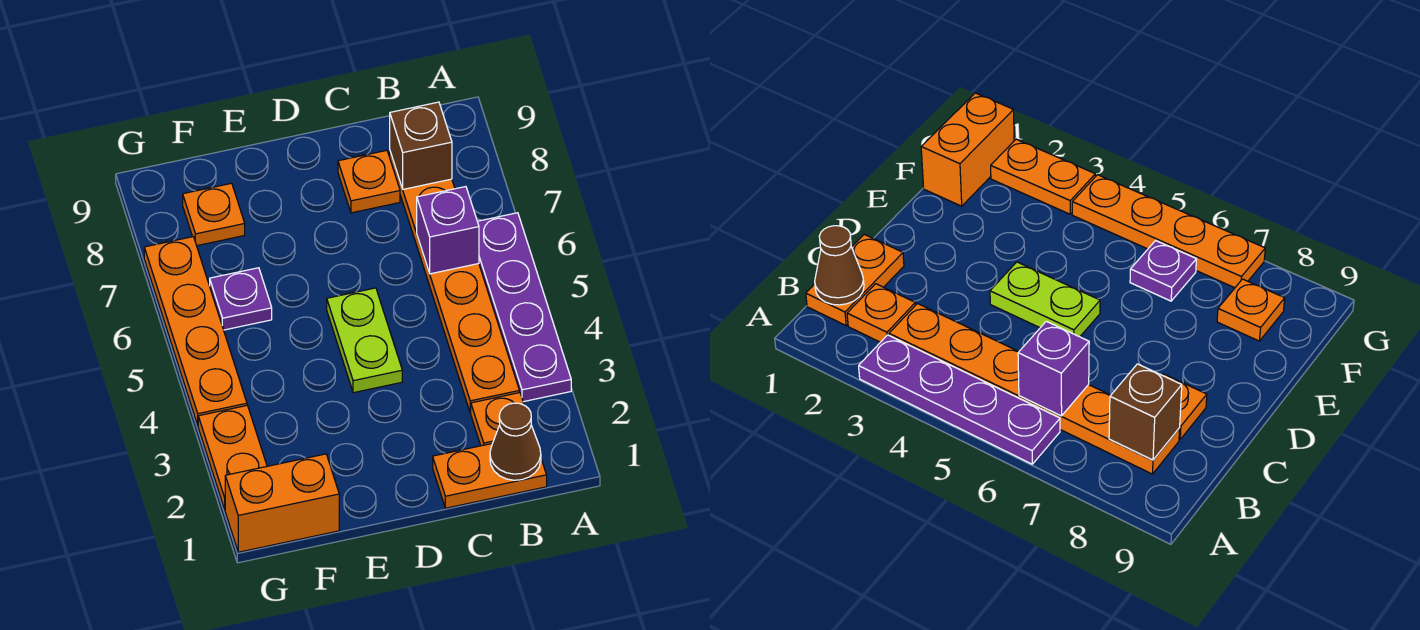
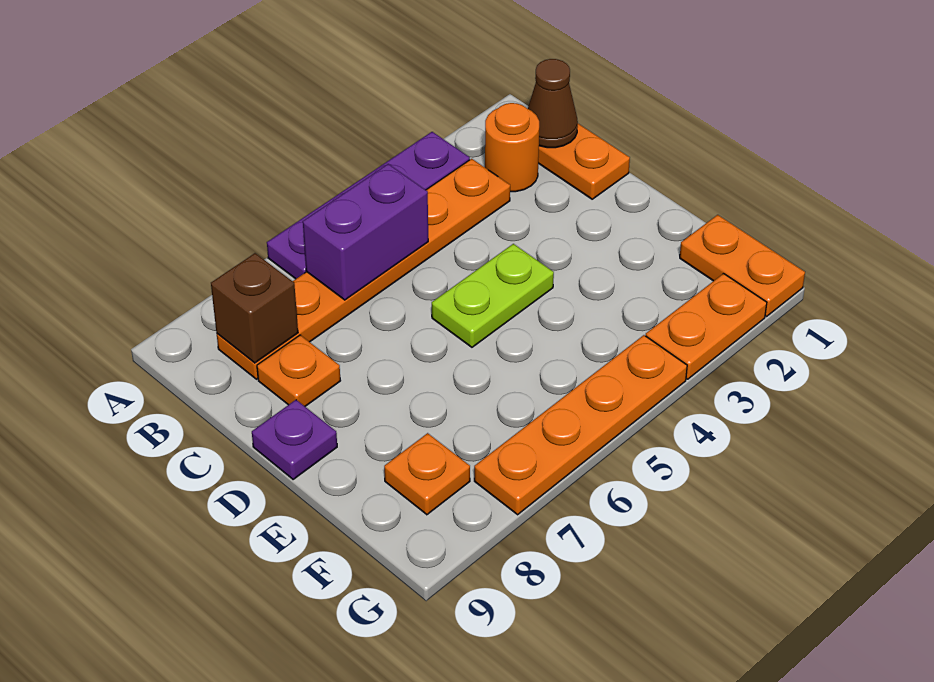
orange plate B2 level 1 -> orange round brick B2 level 1
purple brick B6 level 2 -> purple brick B5:B6 level 2
orange brick F1:G1 level 1 -> orange plate F1:G1 level 1
purple plate F6 level 1 -> purple plate D9 level 1

